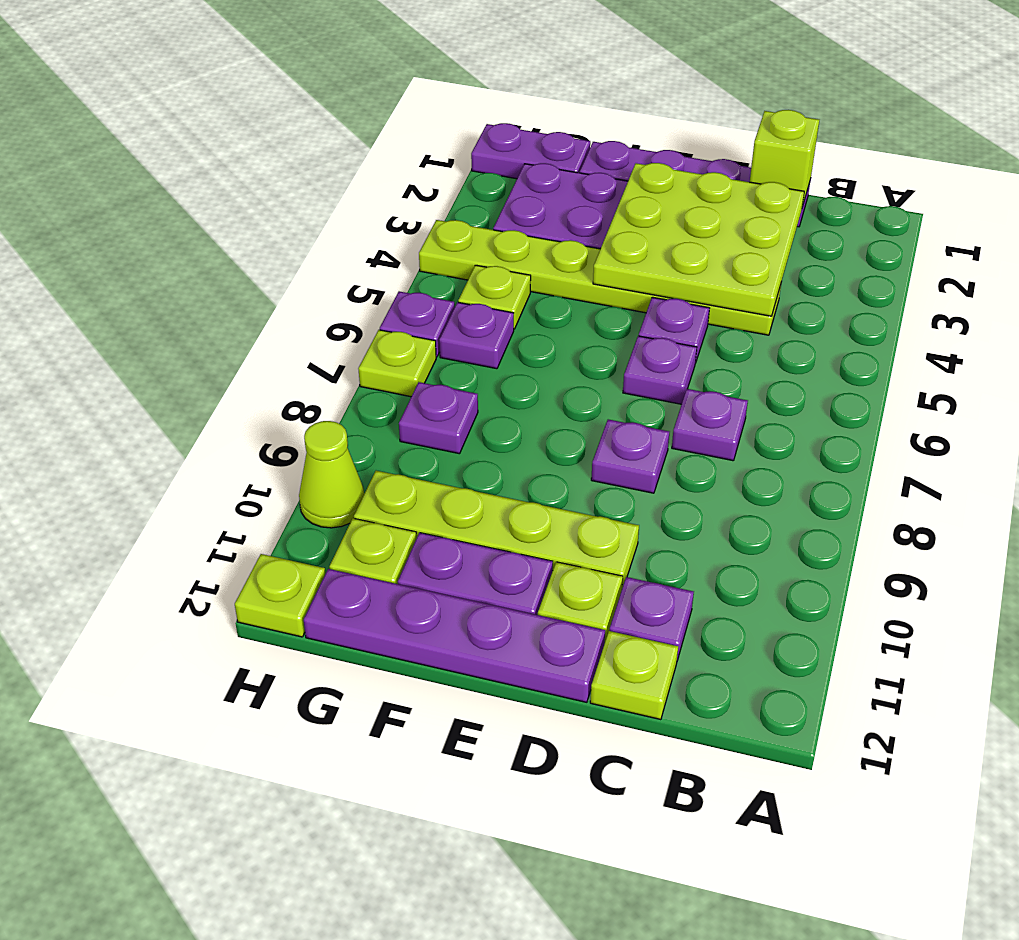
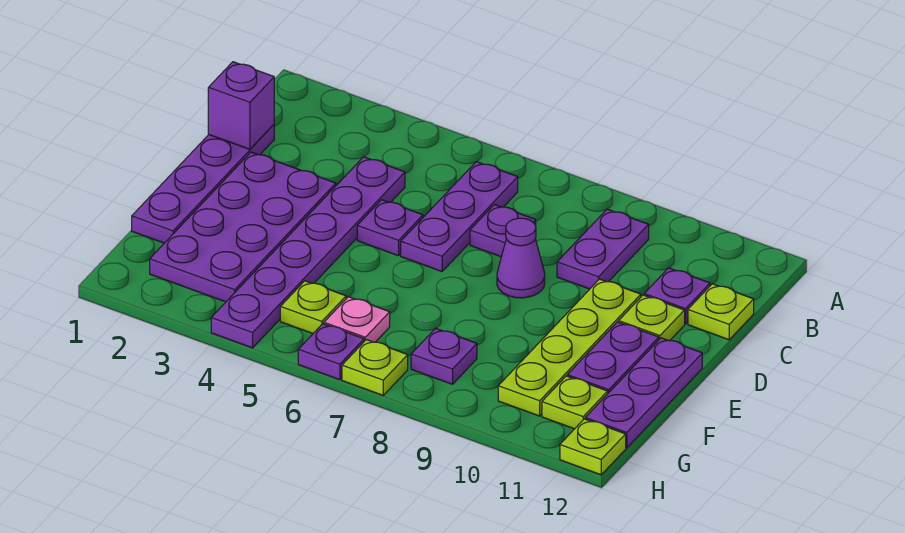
lime brick C1 level 2 -> purple brick C1 level 2
lime plate C2:E4 level 2 -> none
lime plate C4:H4 level 1 -> purple plate C4:H4 level 1
purple plate D6 level 1 -> purple plate B6:D6 level 1
purple plate D8 level 1 -> purple cone D8 level 1
purple plate D12:G12 level 1 -> purple plate E12:G12 level 1
purple plate G1:H1 level 1 -> purple plate B9:C9 level 1
purple plate G6 level 1 -> pink plate G6 level 1
lime cone H10 level 1 -> none

